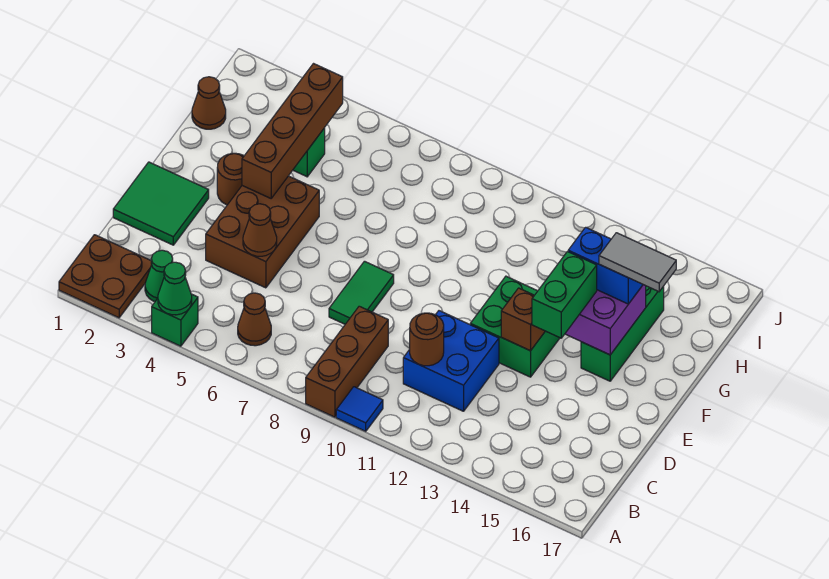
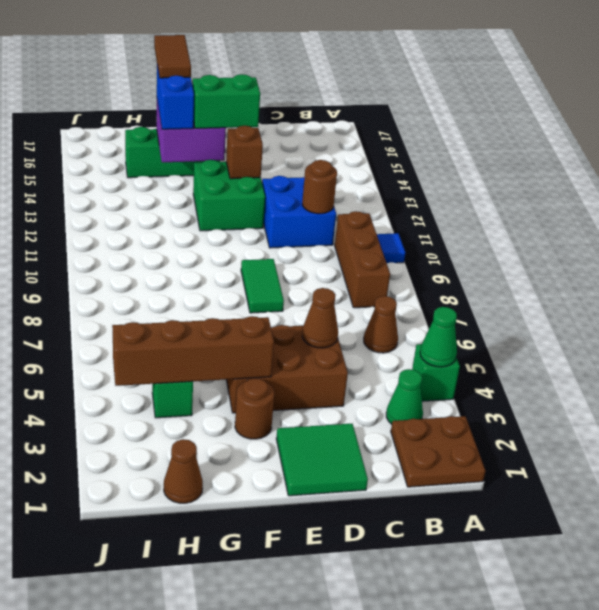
brown brick A9:C9 level 1 -> brown brick B8:B10 level 1
green tile D8:E8 level 1 -> green tile E8:E9 level 1
grey tile G15:G16 level 4 -> brown tile G15:G16 level 4

